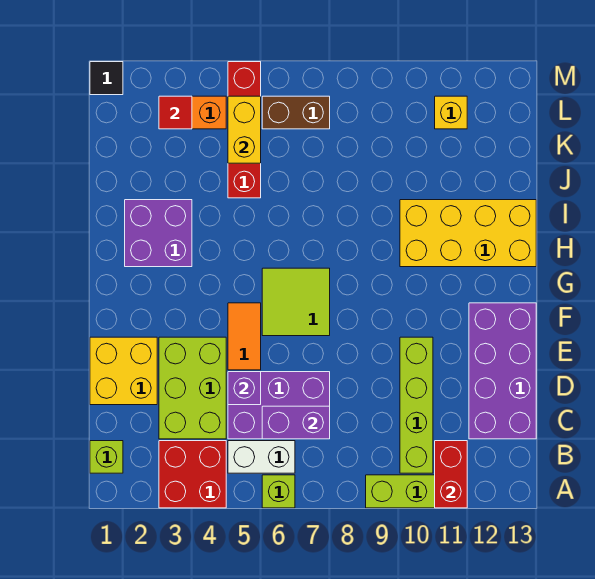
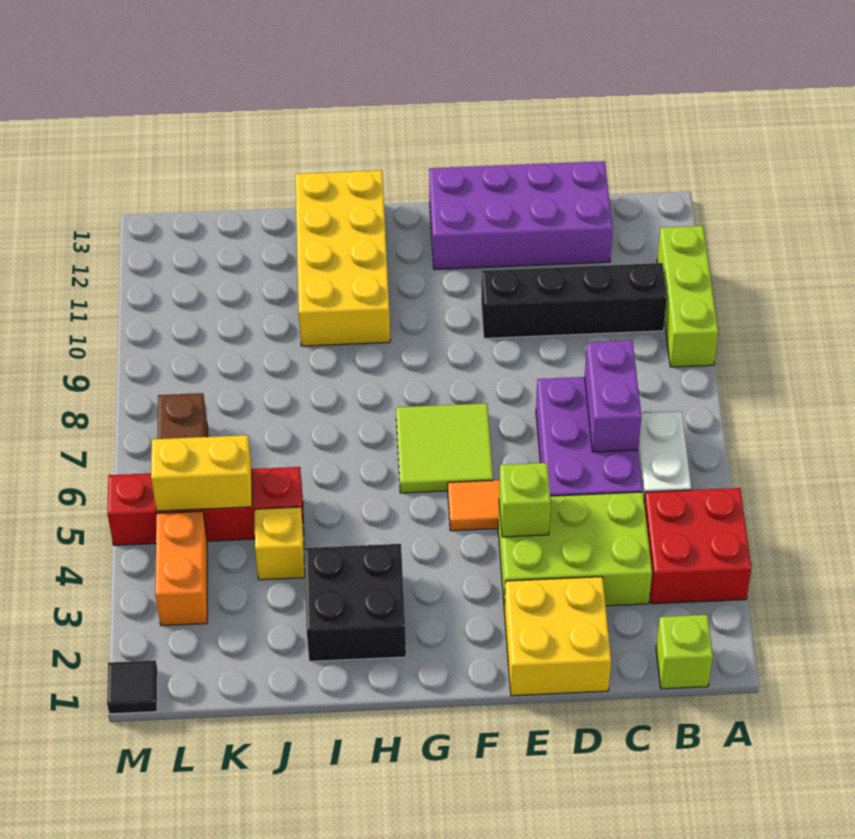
lime brick A6 level 1 -> lime brick E4 level 2
red brick A11:B11 level 2 -> none
lime brick B10:E10 level 1 -> black brick B10:E10 level 1
purple brick D5 level 2 -> none
purple brick H2:I3 level 1 -> black brick H2:I3 level 1
red tile L3 level 2 -> none
yellow brick L11 level 1 -> yellow brick J4 level 1

